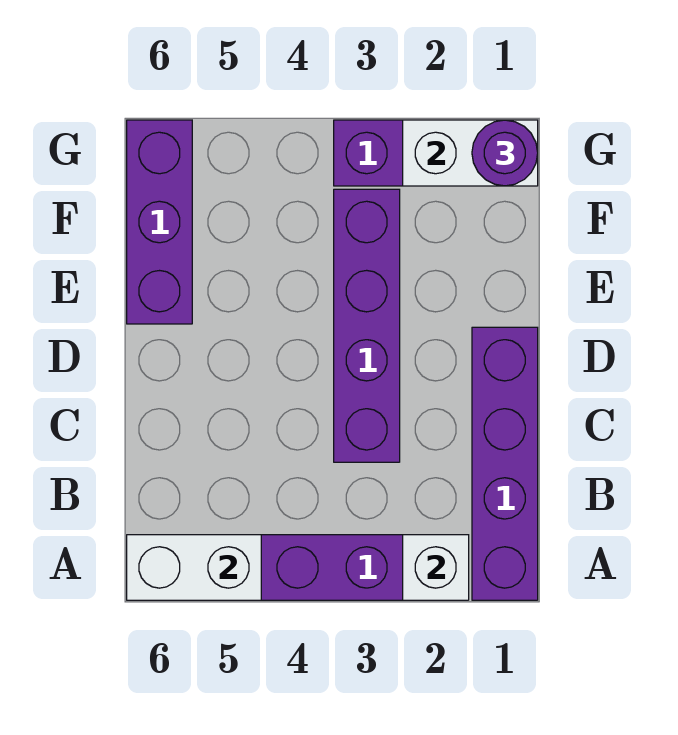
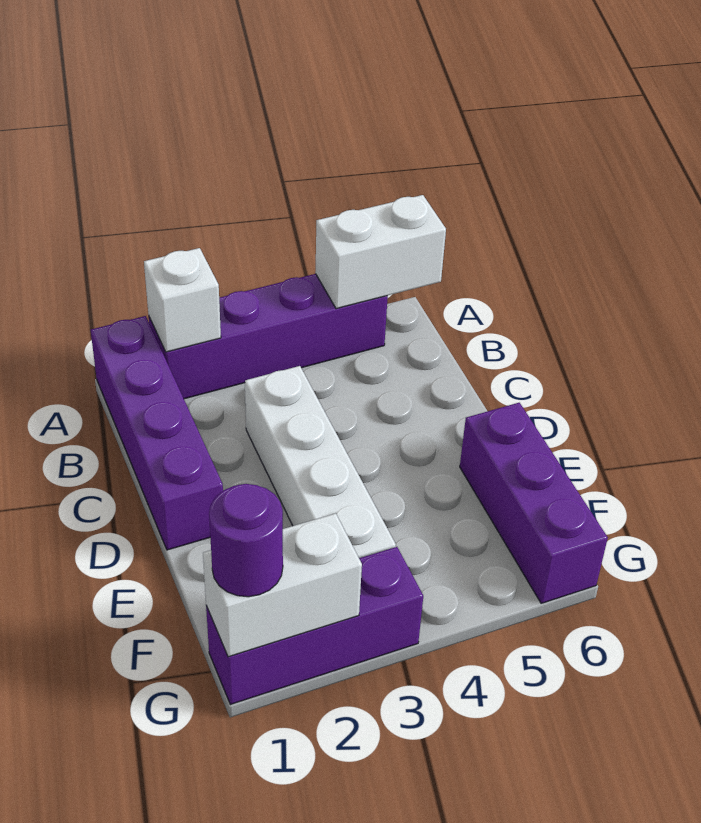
purple brick C3:F3 level 1 -> white brick C3:F3 level 1

